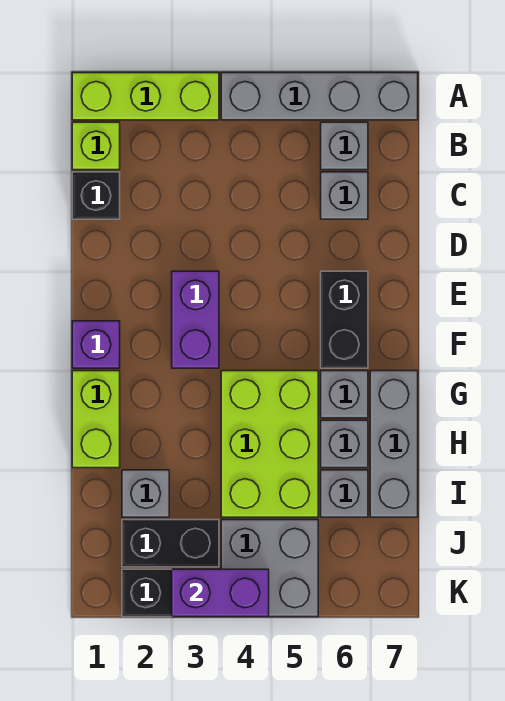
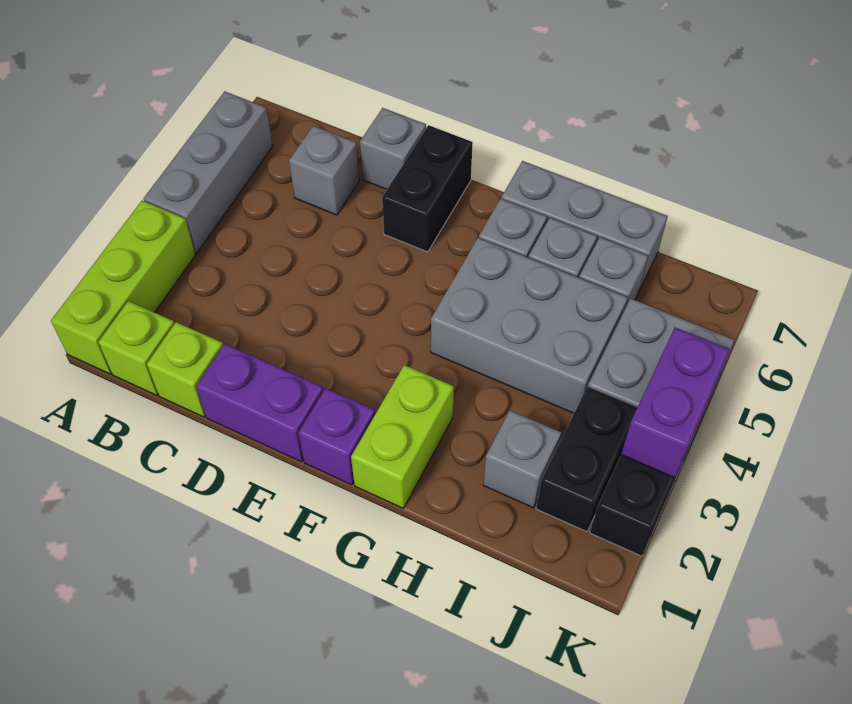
grey brick A4:A7 level 1 -> grey brick A4:A6 level 1
grey brick B6 level 1 -> grey brick D7 level 1
black brick C1 level 1 -> lime brick C1 level 1
purple brick E3:F3 level 1 -> purple brick D1:E1 level 1
black brick E6:F6 level 1 -> black brick E6:E7 level 1
lime brick G1:H1 level 1 -> lime brick G1:G2 level 1
lime brick G4:I5 level 1 -> grey brick G4:I5 level 1

